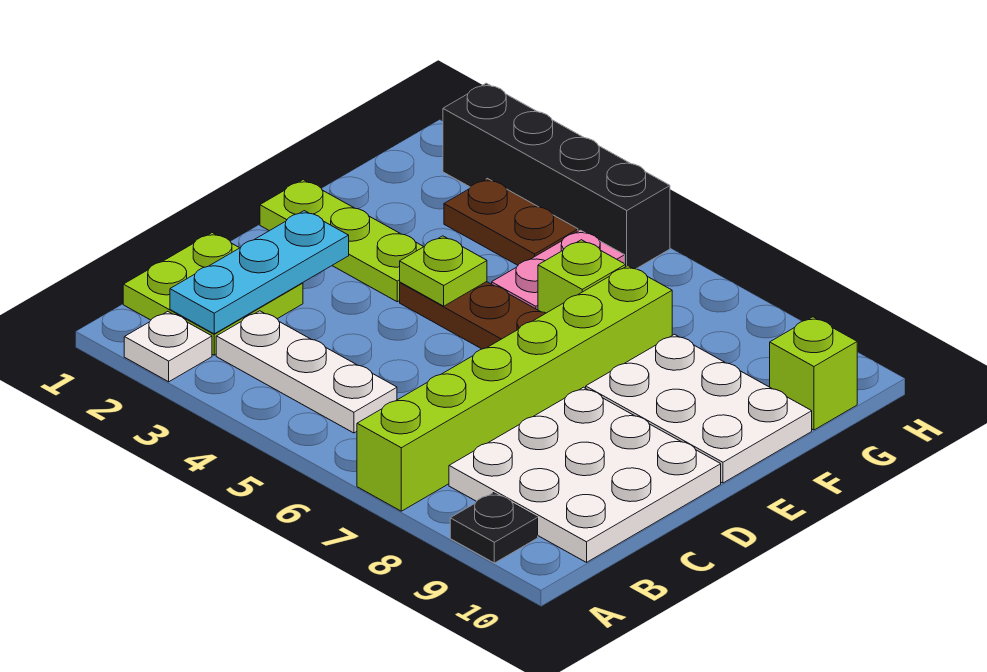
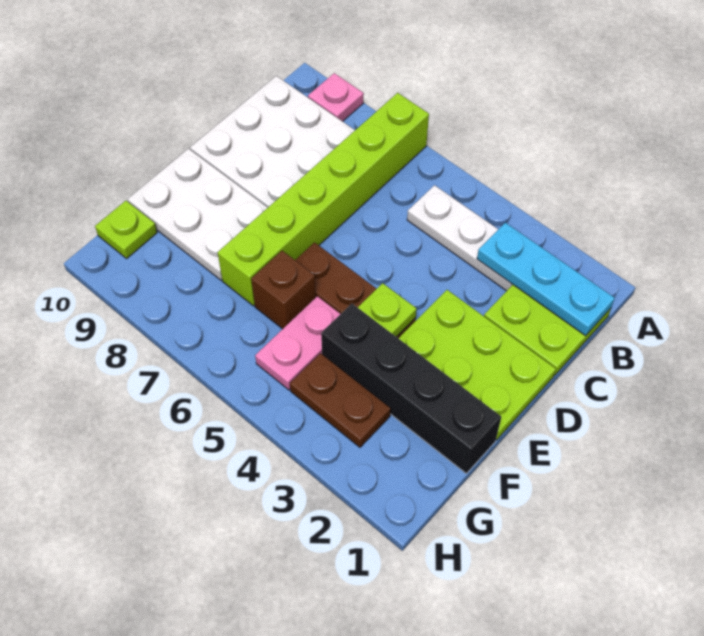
white plate A2 level 1 -> none
black plate A9 level 1 -> pink plate A9 level 1
cyan plate B2:D2 level 2 -> cyan plate B1:B3 level 2
lime plate E1:E3 level 1 -> lime plate D1:E3 level 1
lime brick F6 level 1 -> brown brick F6 level 1
lime brick G10 level 1 -> lime plate G10 level 1
black brick H2:H5 level 1 -> black brick F1:F4 level 1

